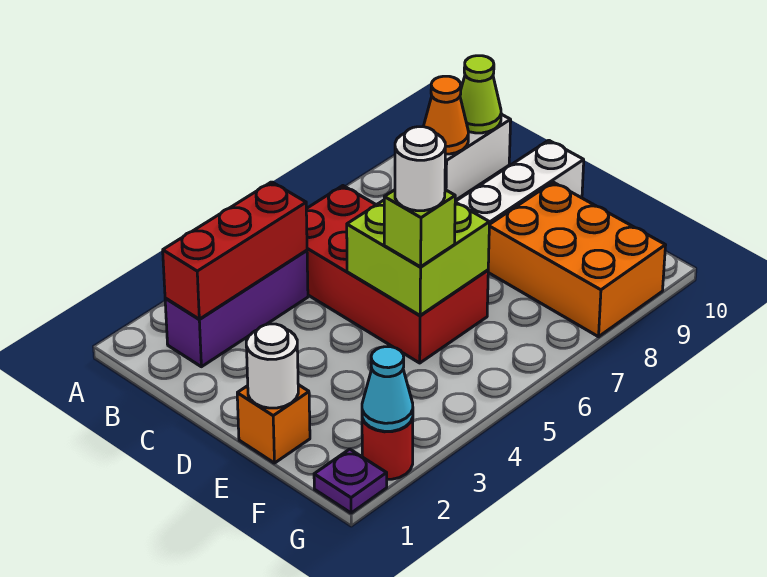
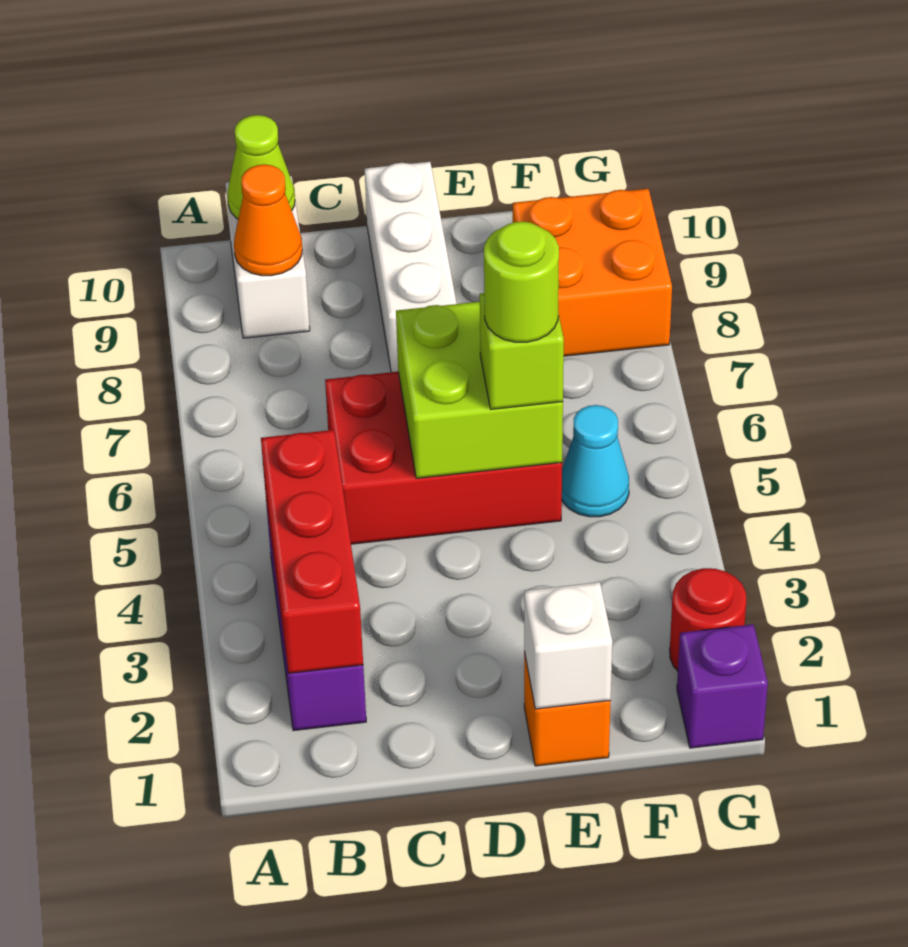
red brick B5:E6 level 1 -> red brick C5:E6 level 1
white round brick E1 level 2 -> white brick E1 level 2
white round brick E5 level 4 -> lime round brick E5 level 4
orange brick E8:G9 level 1 -> orange brick F8:G9 level 1
purple plate G1 level 1 -> purple brick G1 level 1
cyan cone G2 level 2 -> cyan cone F5 level 1

